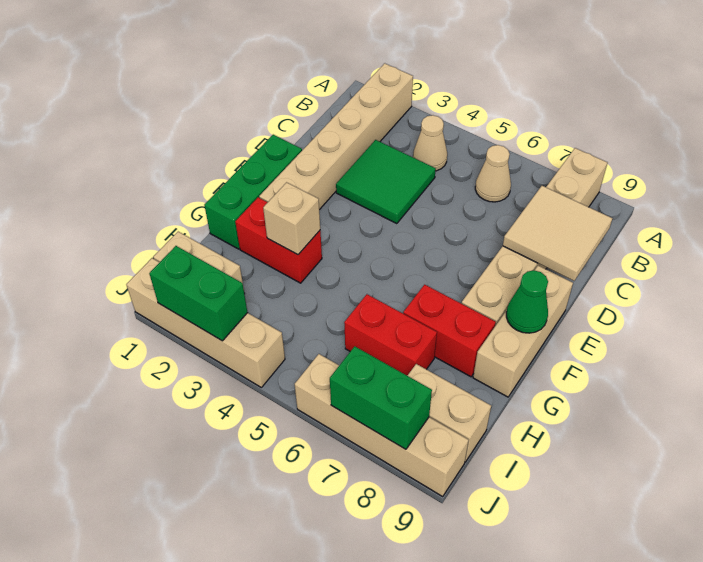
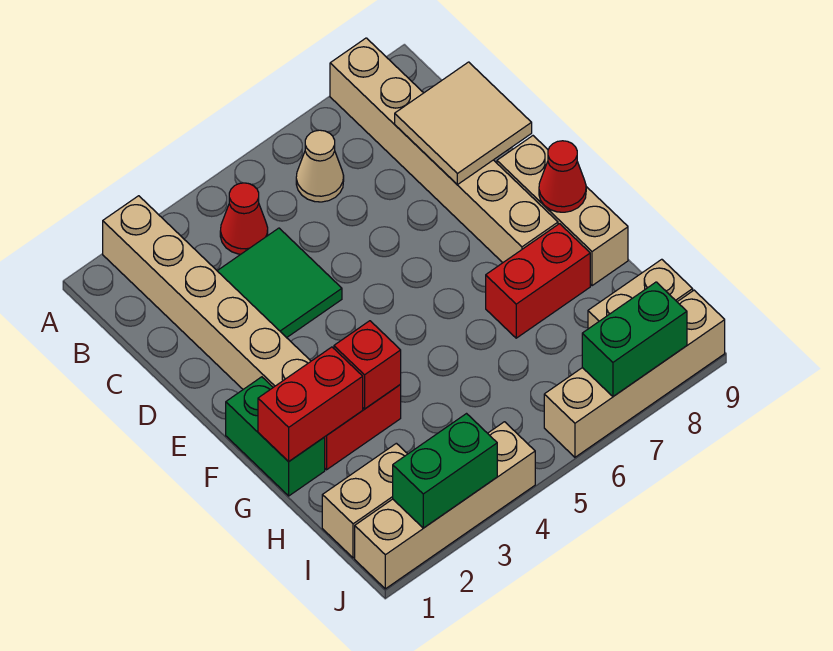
tan cone B4 level 1 -> red cone B4 level 1
green brick E1:G1 level 1 -> green brick F1:G1 level 1
green cone F9 level 2 -> red cone F9 level 2
tan brick G3 level 2 -> red brick G3 level 2
red brick H6:H7 level 1 -> red brick G1:G2 level 2

